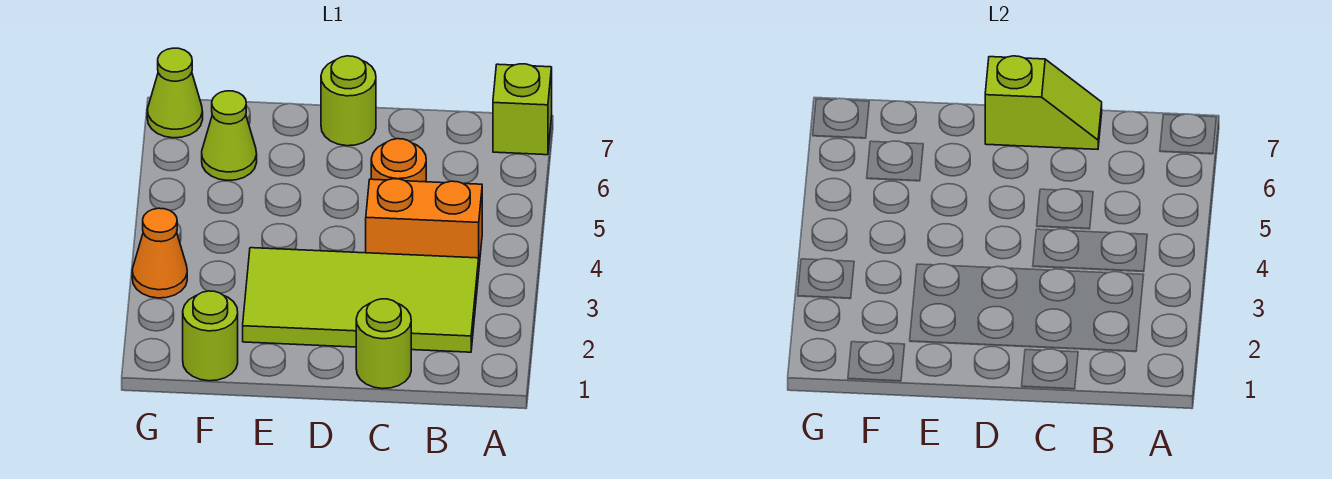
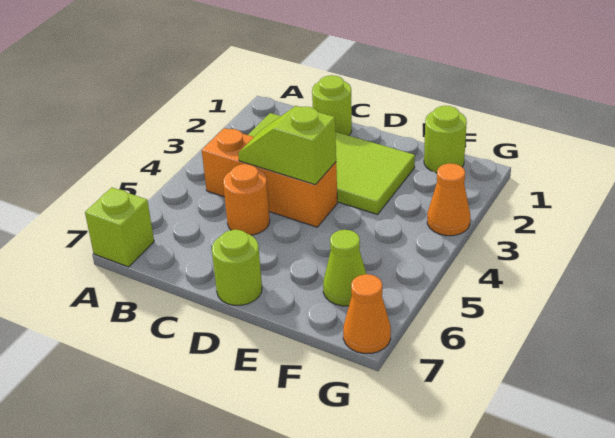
orange brick B4:C4 level 1 -> orange brick B4:D4 level 1
lime slope C7:D7 level 2 top D -> lime slope C4:D4 level 2 top D
lime cone G7 level 1 -> orange cone G7 level 1

